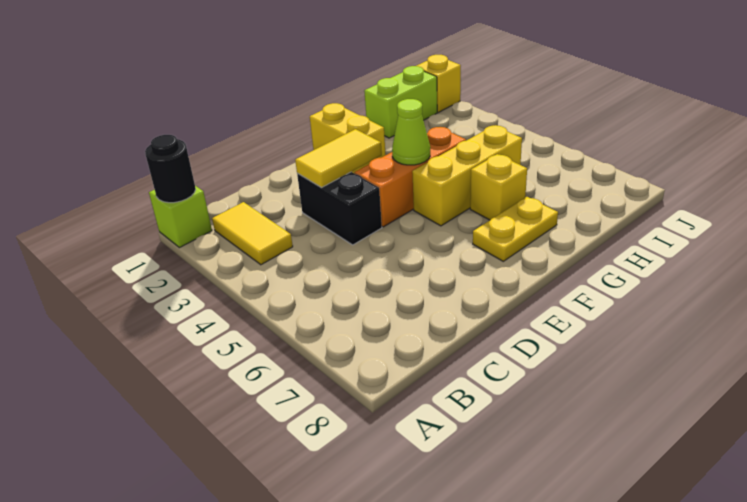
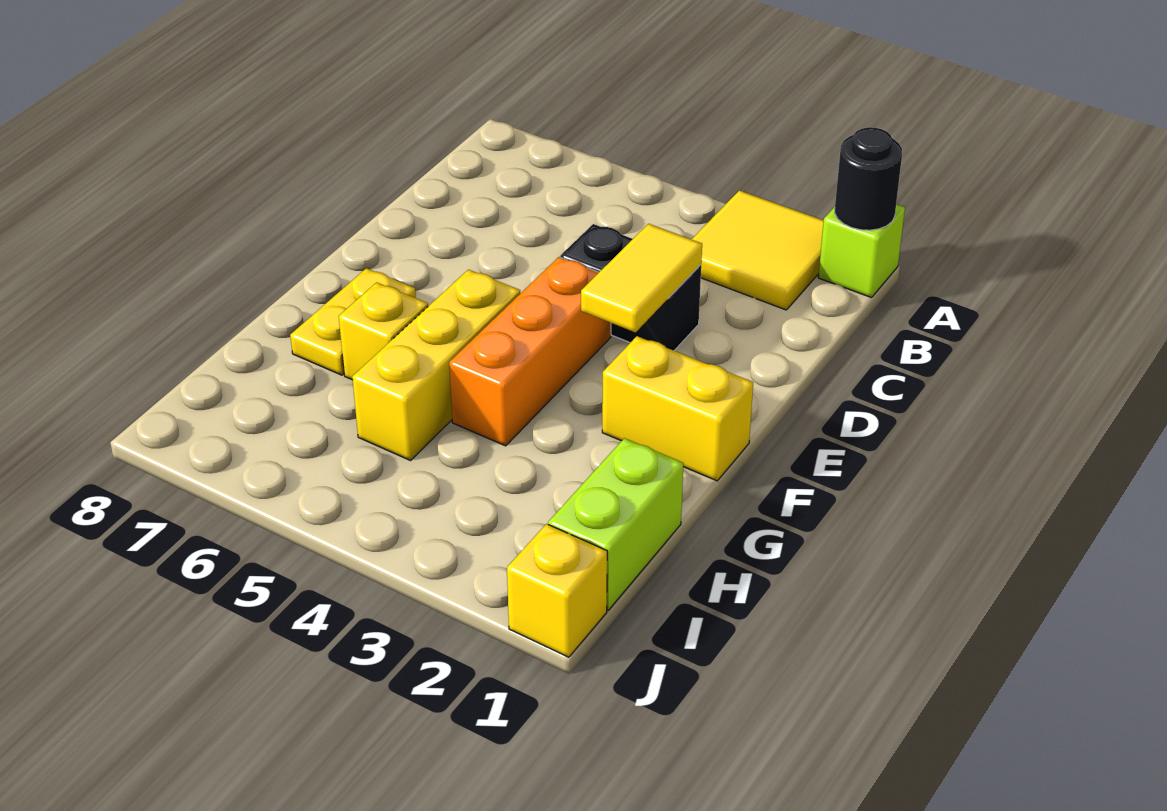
yellow tile B2:B3 level 1 -> yellow tile A2:B3 level 1
lime cone F4 level 2 -> none

